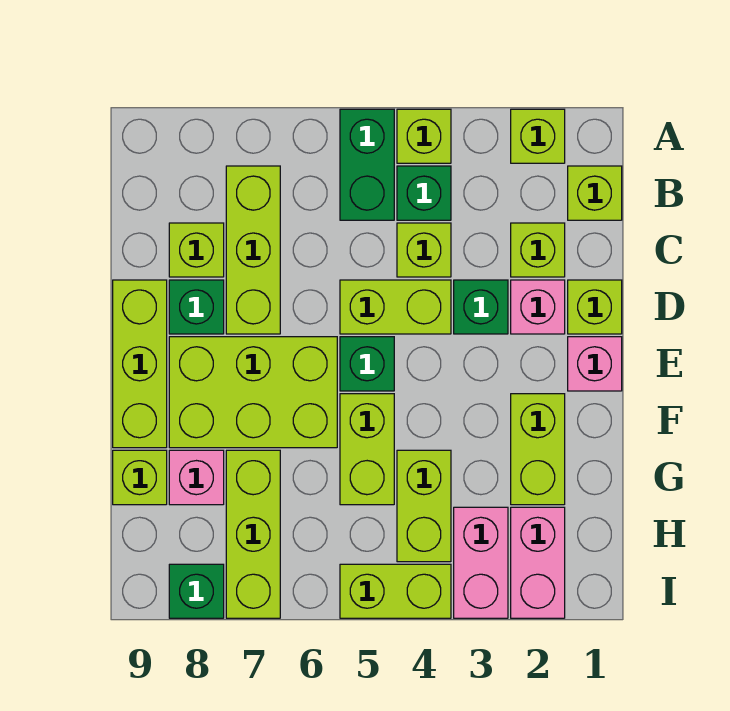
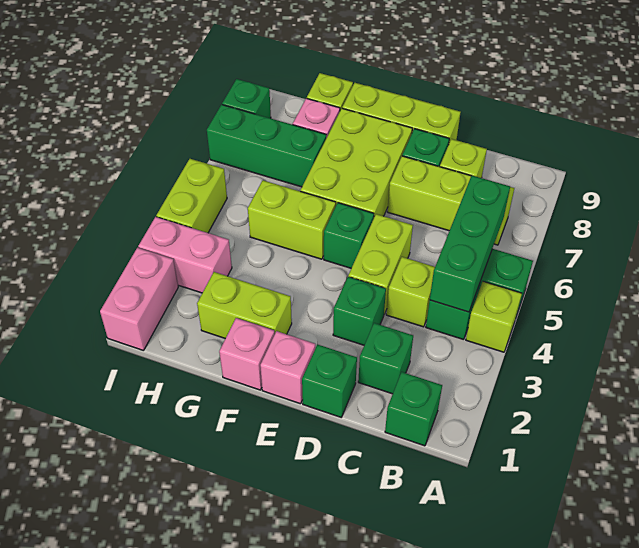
lime brick A2 level 1 -> none
lime brick B1 level 1 -> green brick B1 level 1
none -> green brick B4:B6 level 2
lime brick C2 level 1 -> green brick C2 level 1
lime brick D1 level 1 -> green brick D1 level 1
pink brick D2 level 1 -> pink brick F1 level 1
lime brick G4:H4 level 1 -> none
lime brick G7:I7 level 1 -> green brick G7:I7 level 1
pink brick H2:I2 level 1 -> pink brick I1:I2 level 1

